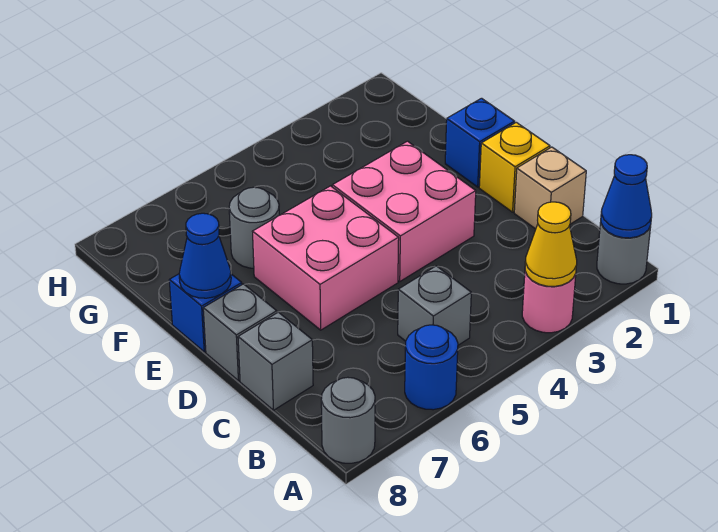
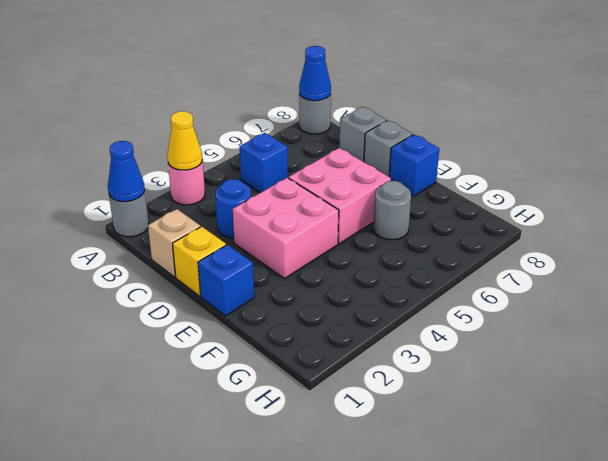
blue round brick A6 level 1 -> blue round brick C3 level 1
grey brick B5 level 1 -> blue brick B5 level 1
blue cone E8 level 2 -> blue cone A8 level 2

